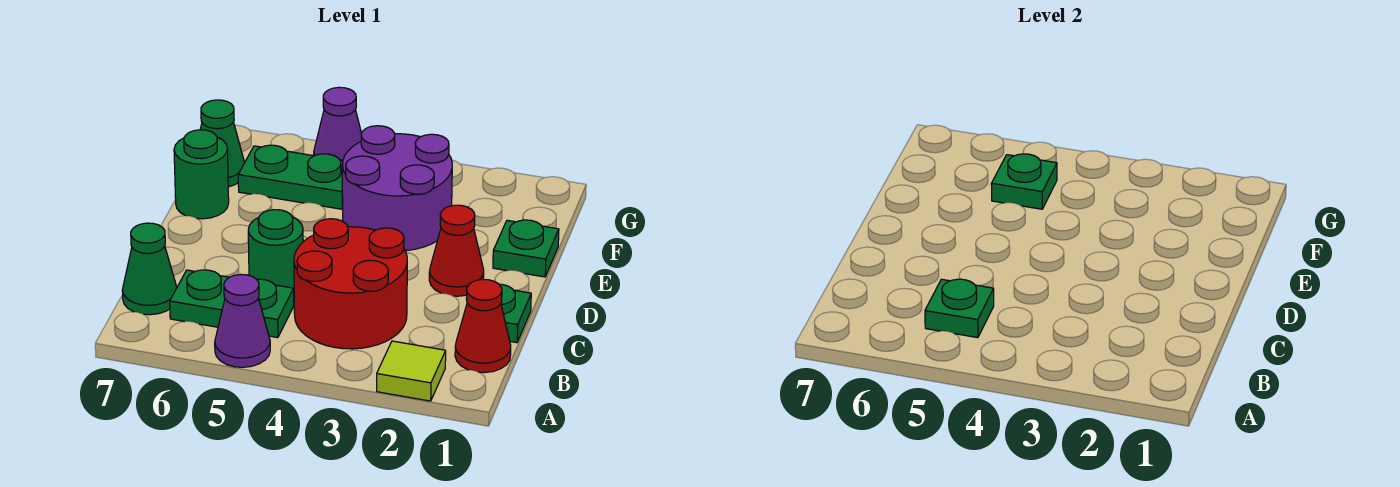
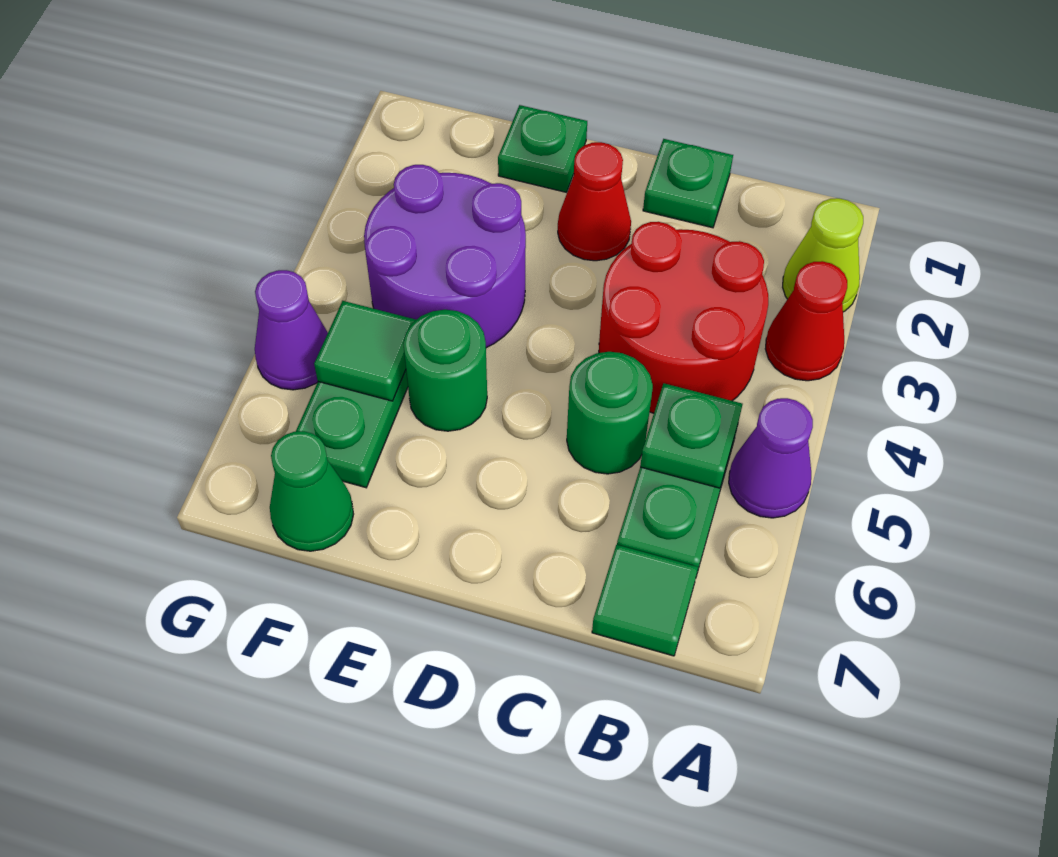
lime tile A2 level 1 -> lime cone A2 level 1
red cone B1 level 1 -> red cone A3 level 1
green cone B7 level 1 -> green tile B7 level 1
green round brick E7 level 1 -> green round brick E5 level 1
green plate F5 level 2 -> green tile F5 level 2

